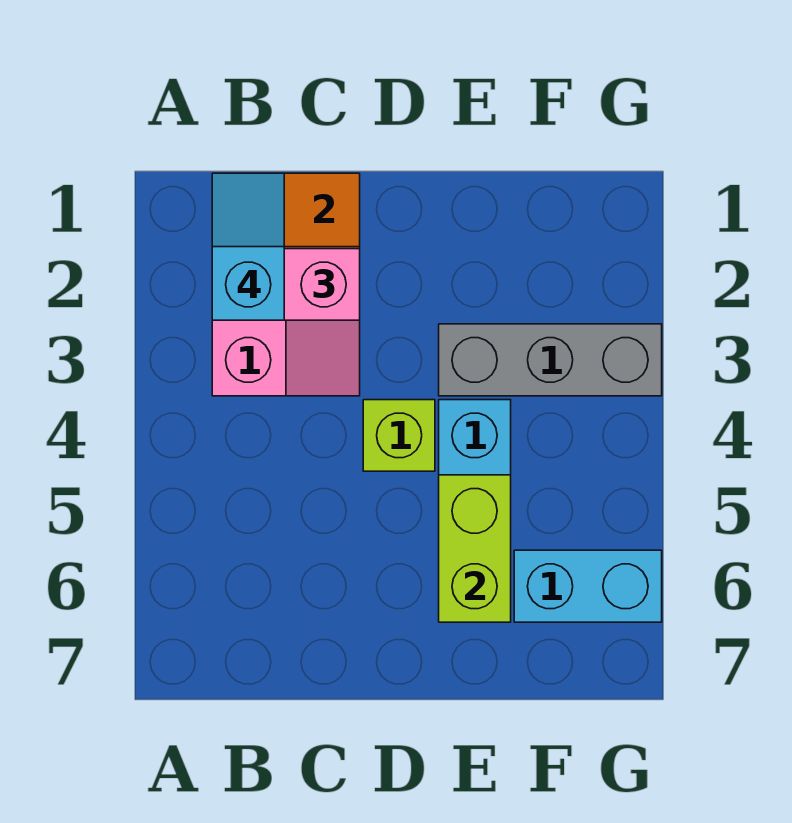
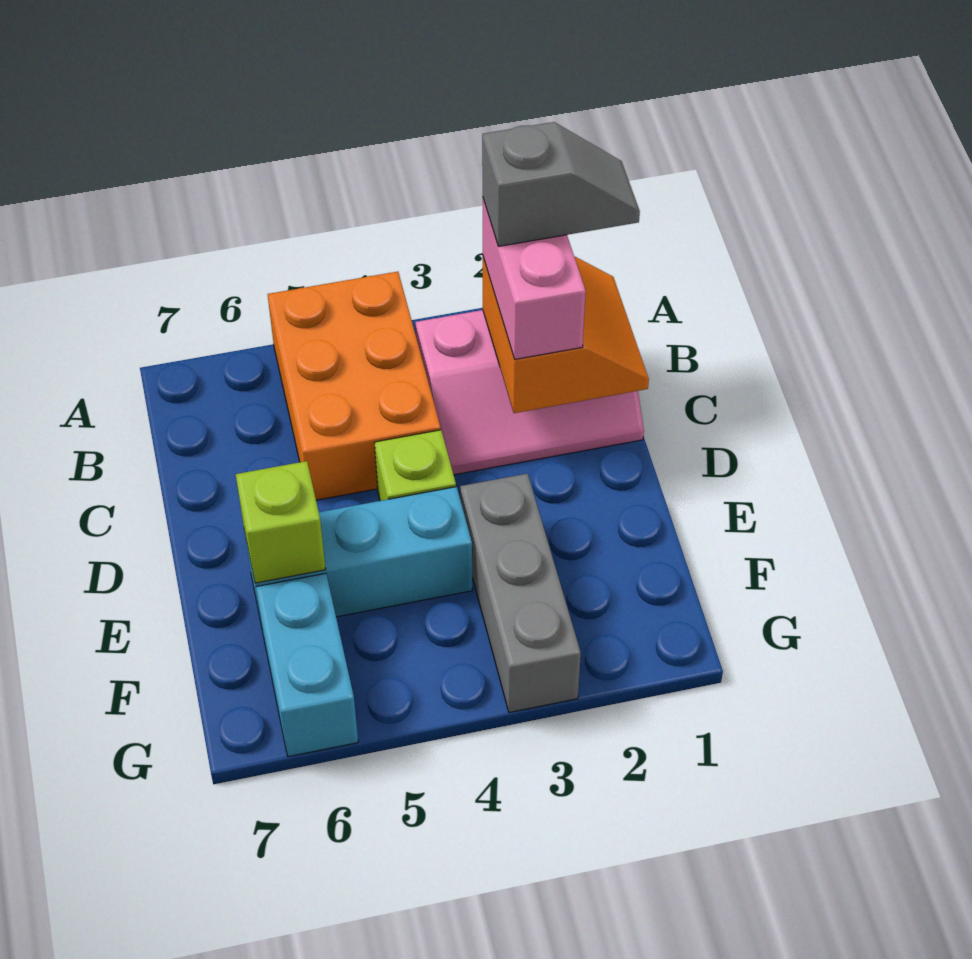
none -> orange brick A4:C5 level 1
cyan slope B1:B2 level 4 top 2 -> grey slope B1:B2 level 4 top 2
lime brick E5:E6 level 2 -> lime brick E6 level 2

